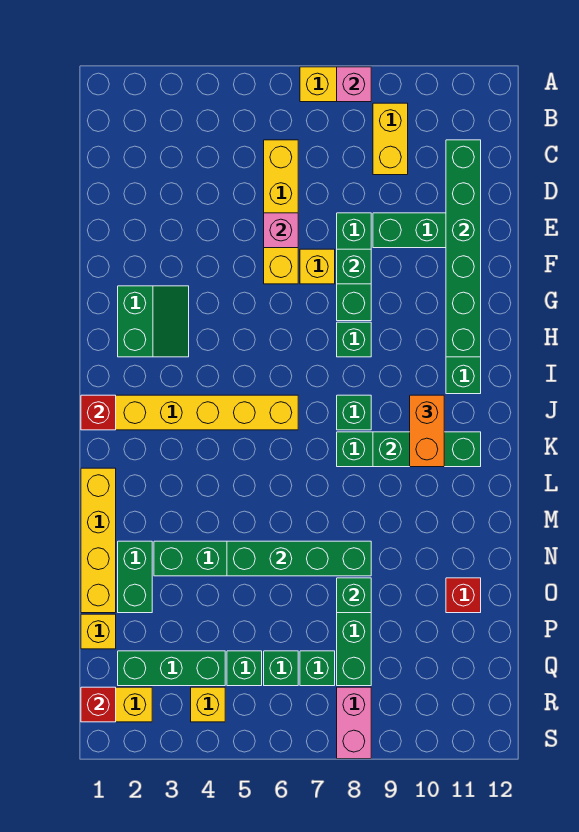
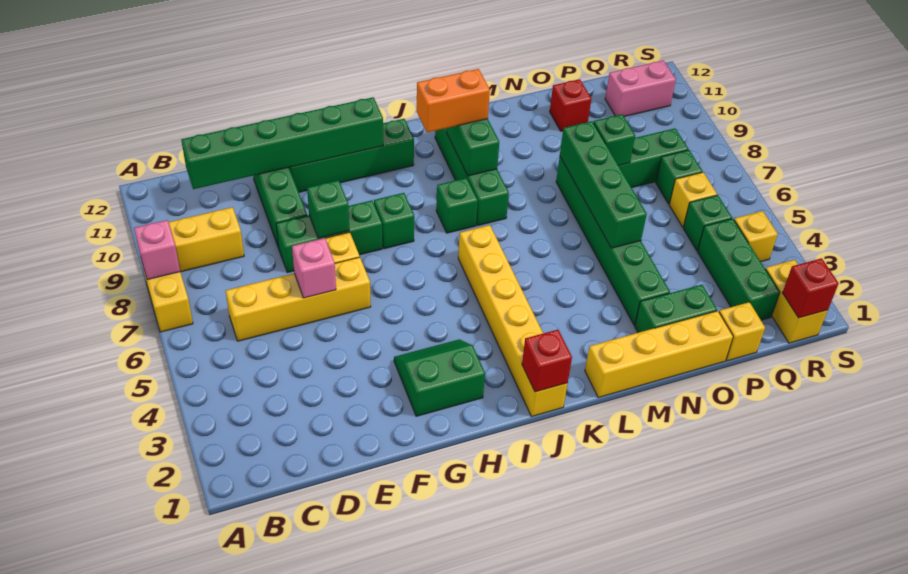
green brick Q6 level 1 -> yellow brick Q6 level 1
pink brick R8:S8 level 1 -> pink brick Q11:R11 level 1

